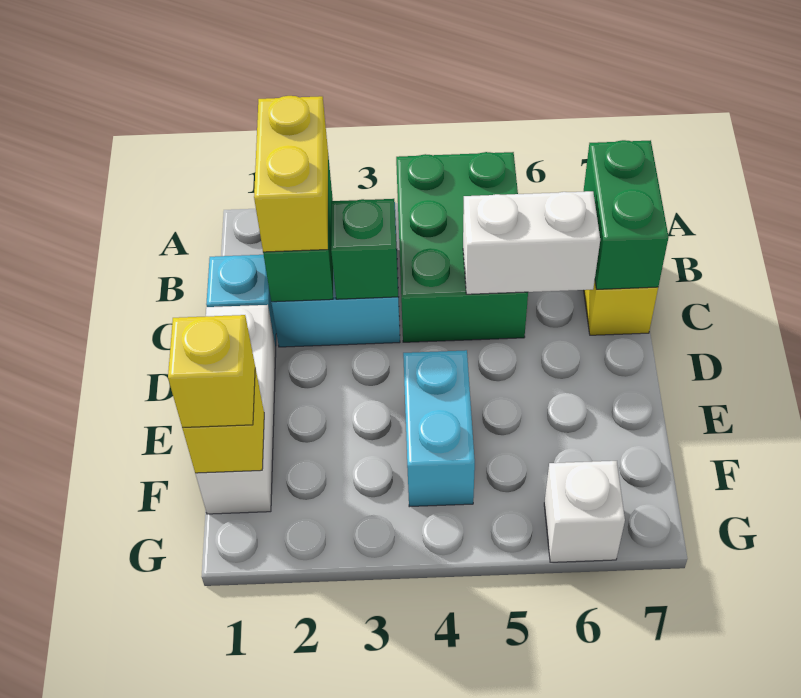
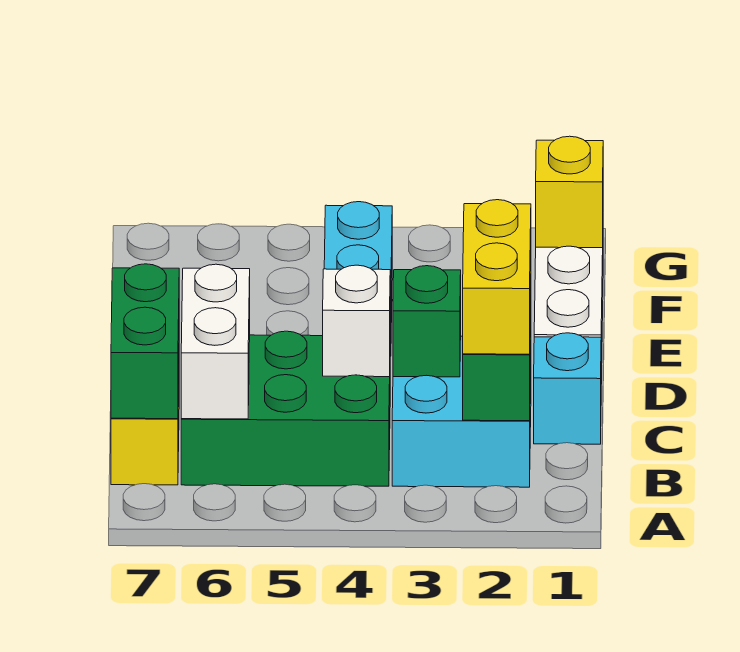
green brick A4:C5 level 1 -> green brick B4:C6 level 1
white brick C5:C6 level 2 -> white brick B6:C6 level 2
yellow brick F1 level 3 -> none
white brick G6 level 1 -> white brick C4 level 2

